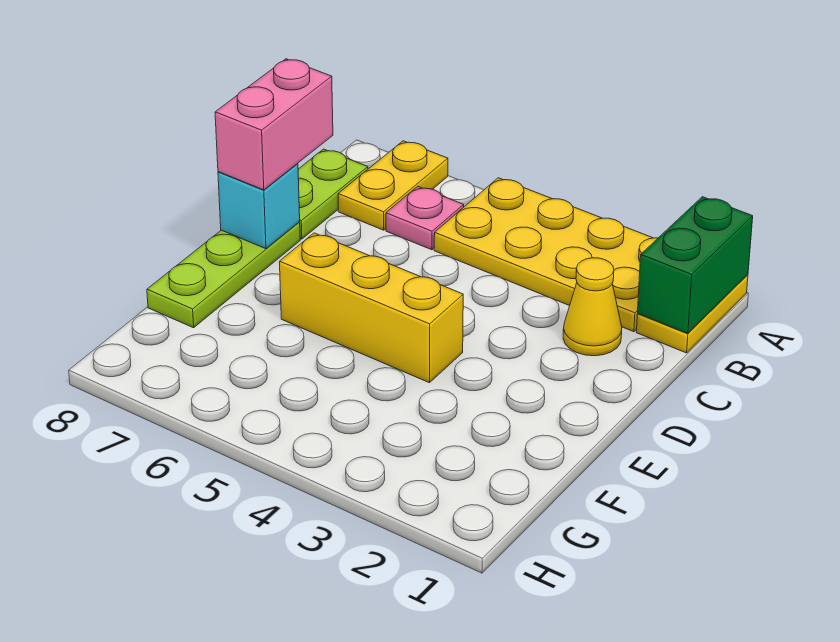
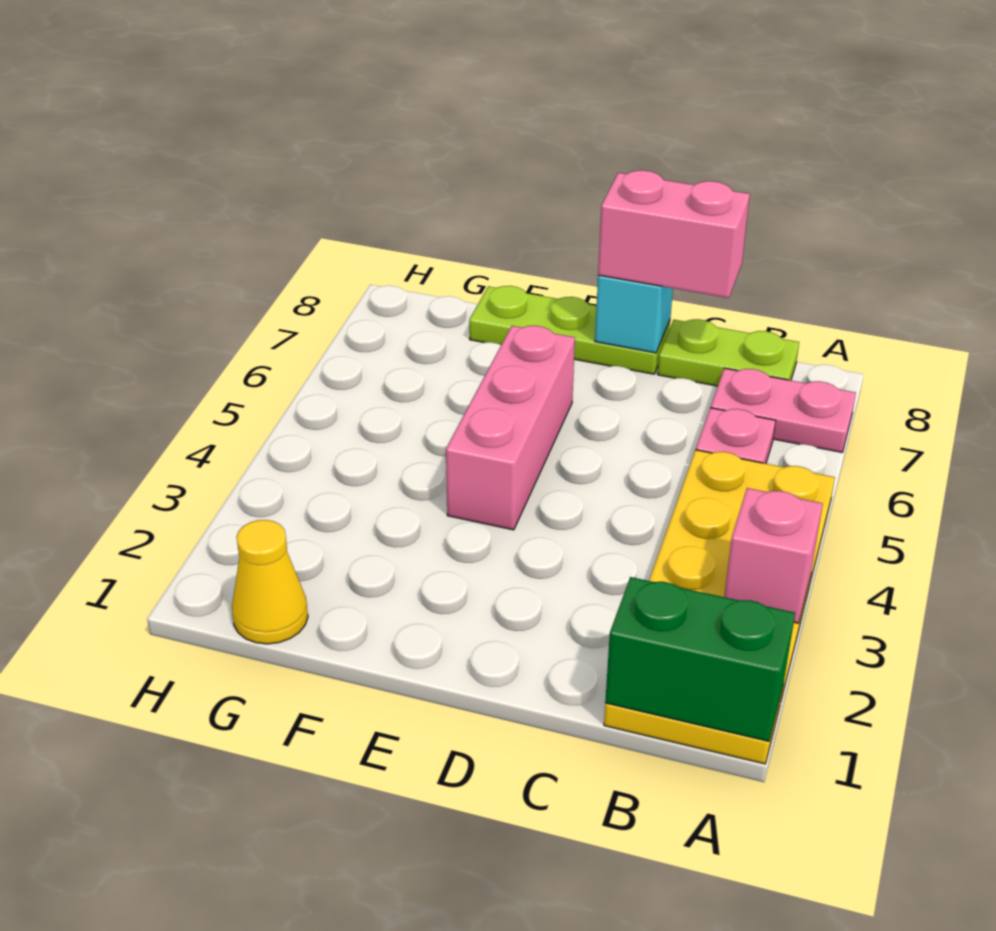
none -> pink brick A3 level 2
yellow plate A7:B7 level 1 -> pink plate A7:B7 level 1
yellow cone C2 level 1 -> yellow cone G1 level 1
yellow brick E4:E6 level 1 -> pink brick E4:E6 level 1

